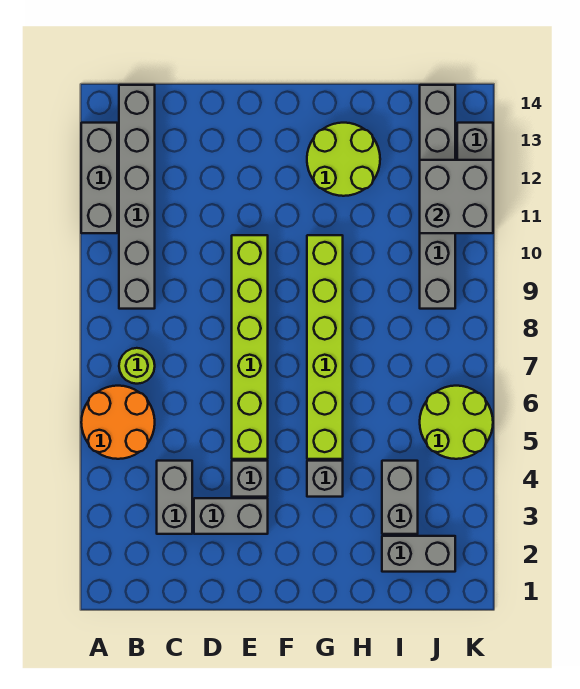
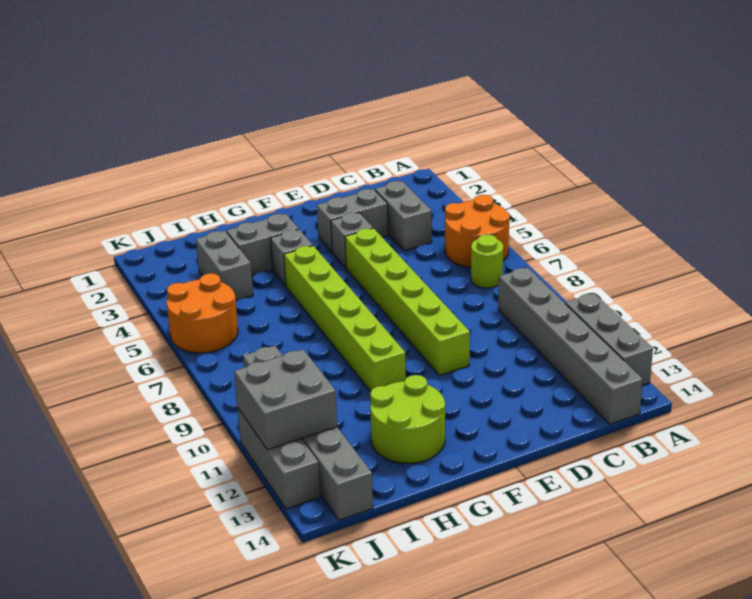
grey brick I2:J2 level 1 -> grey brick G3:H3 level 1
lime round brick J5:K6 level 1 -> orange round brick J5:K6 level 1

